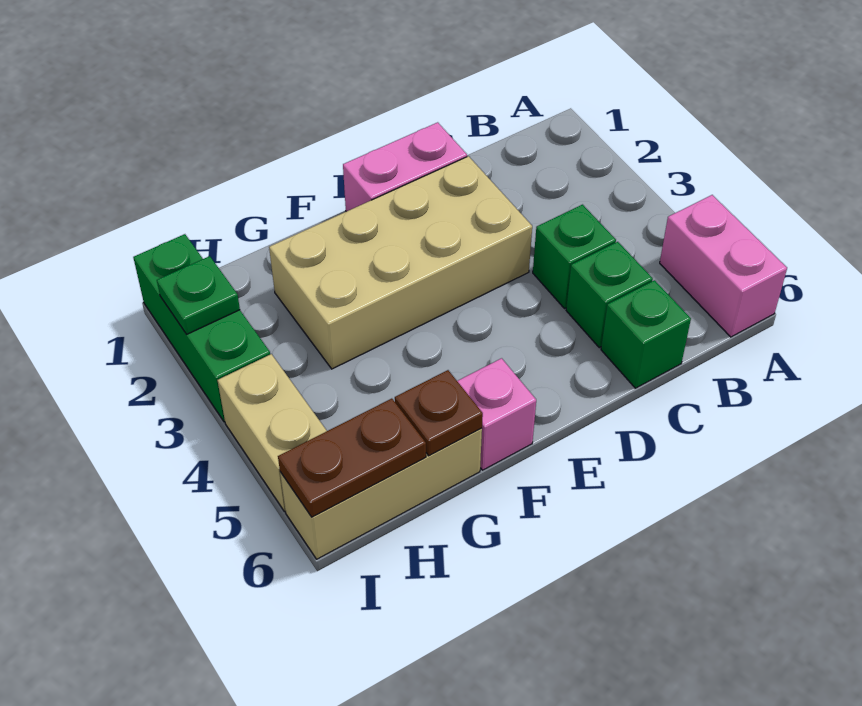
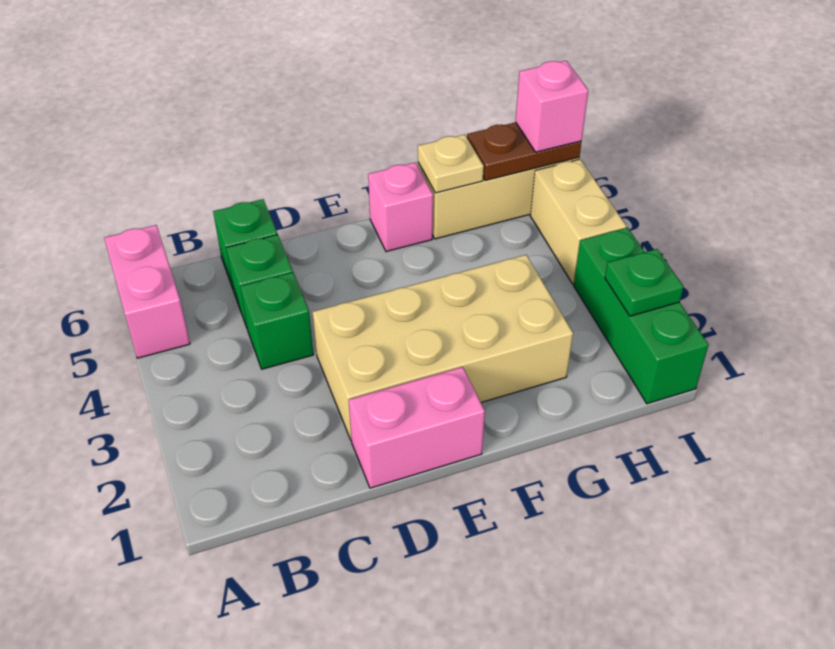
brown plate G6 level 2 -> tan plate G6 level 2
none -> pink brick I6 level 3

